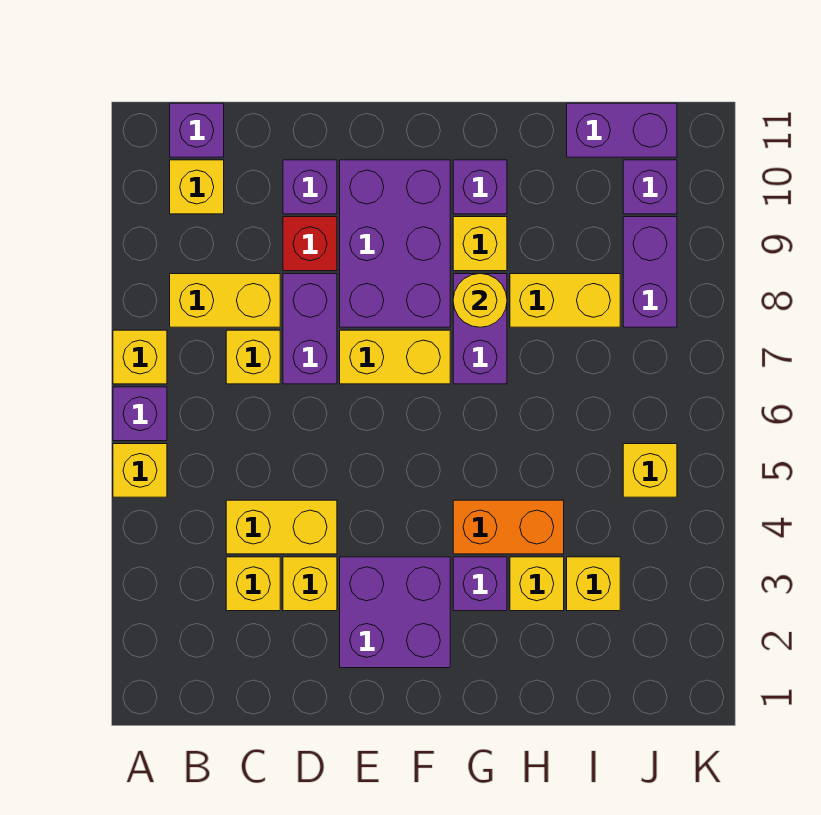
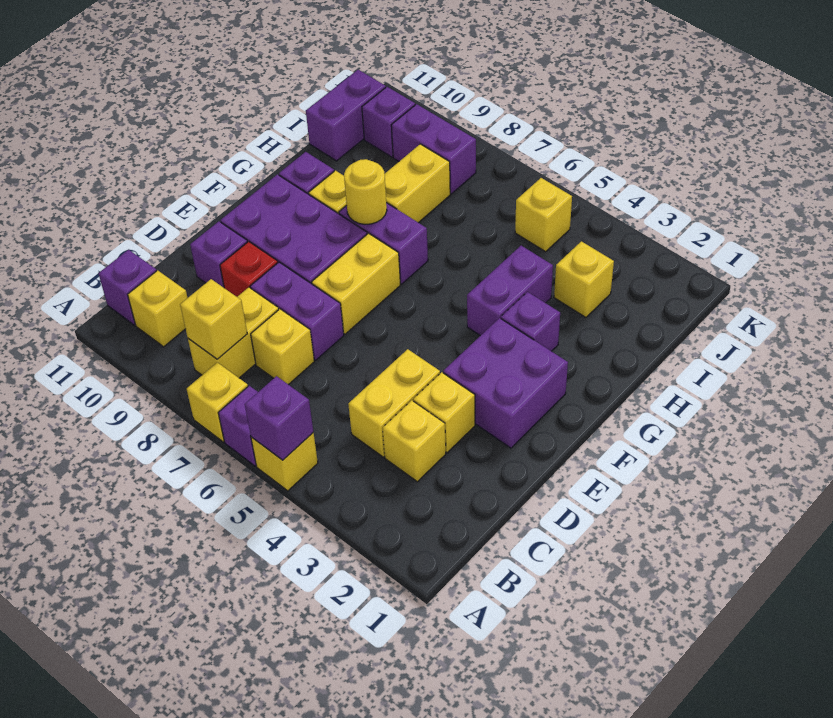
none -> purple brick A5 level 2
orange brick G4:H4 level 1 -> purple brick G4:H4 level 1
yellow brick H3 level 1 -> yellow brick B8 level 2

